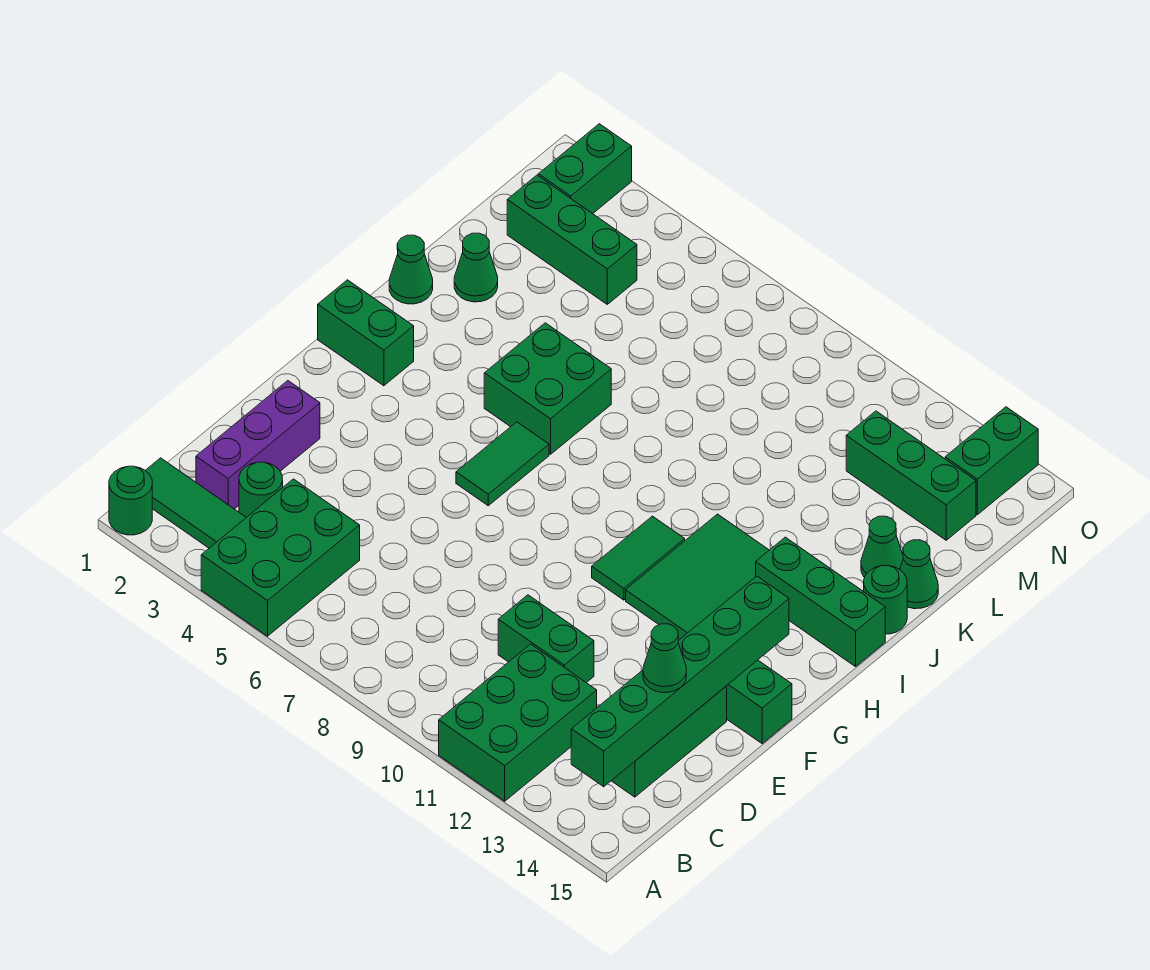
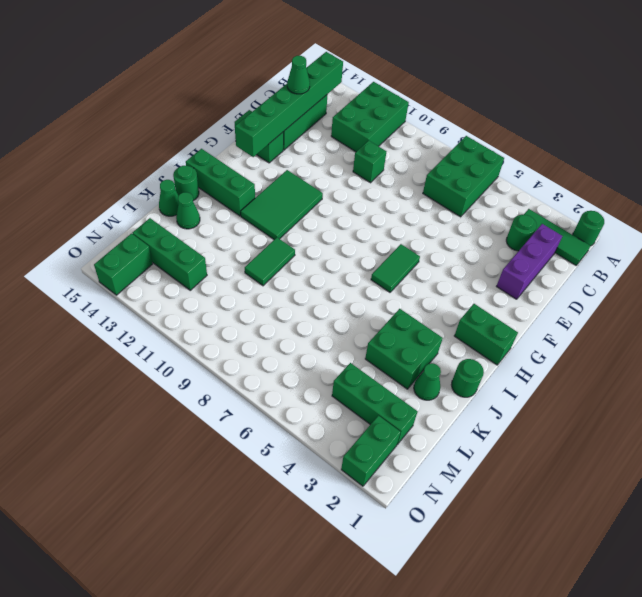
green brick A4:C5 level 1 -> green brick A6:C7 level 1
green brick D10:D11 level 1 -> green brick D10 level 1
green tile G10:H10 level 1 -> green tile J10:K10 level 1
green brick I5:J6 level 1 -> green brick J3:K4 level 1
green cone J1 level 1 -> green round brick J1 level 1

